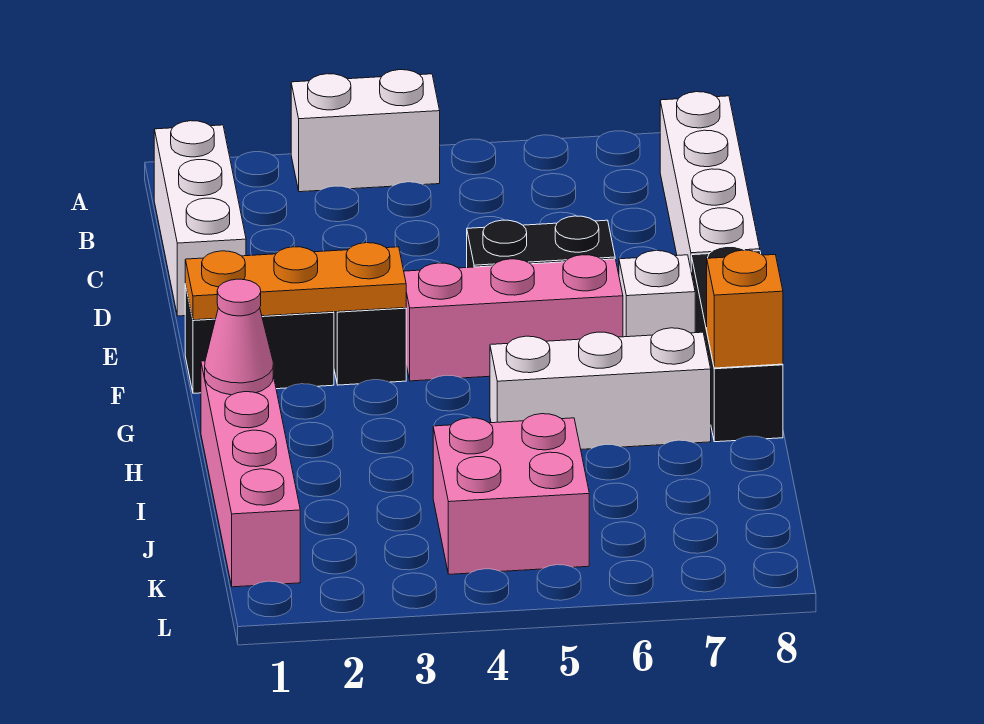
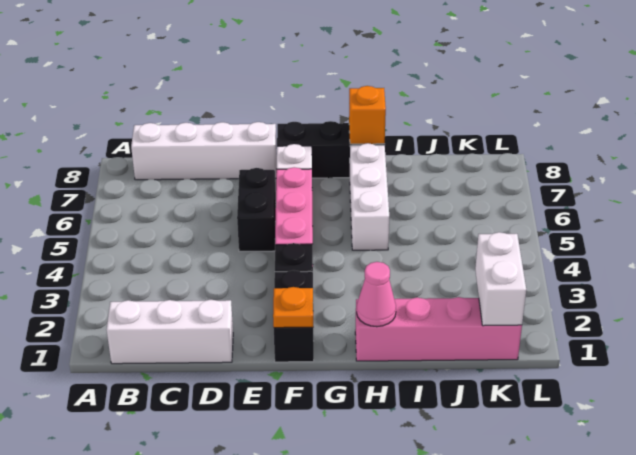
white brick A3:A4 level 1 -> white brick K1:K2 level 2
orange plate F1:F3 level 2 -> orange plate F1 level 2
pink brick J4:K5 level 1 -> none

